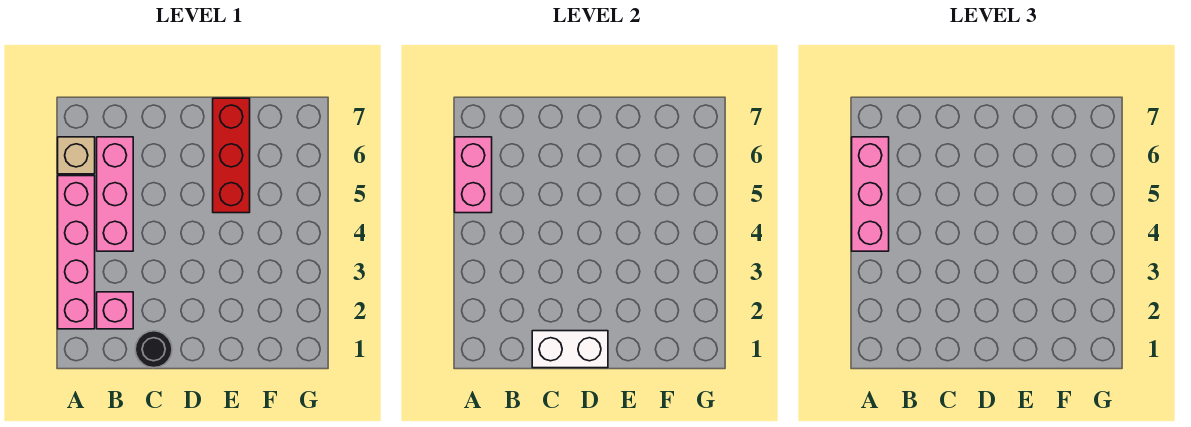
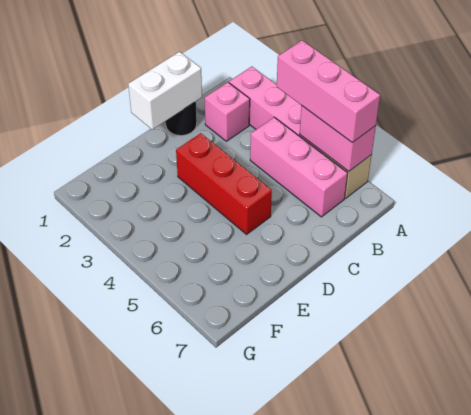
red brick E5:E7 level 1 -> red brick D3:D5 level 1

